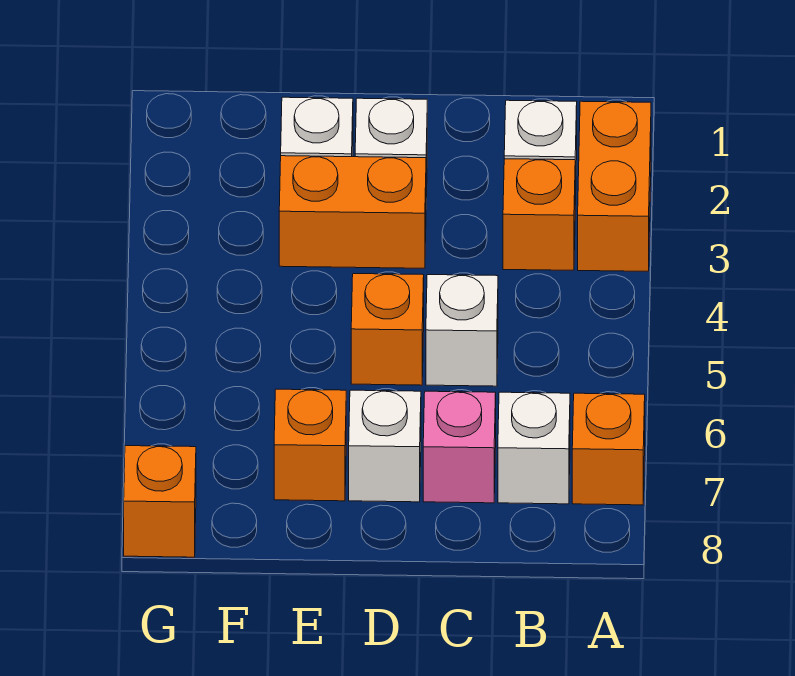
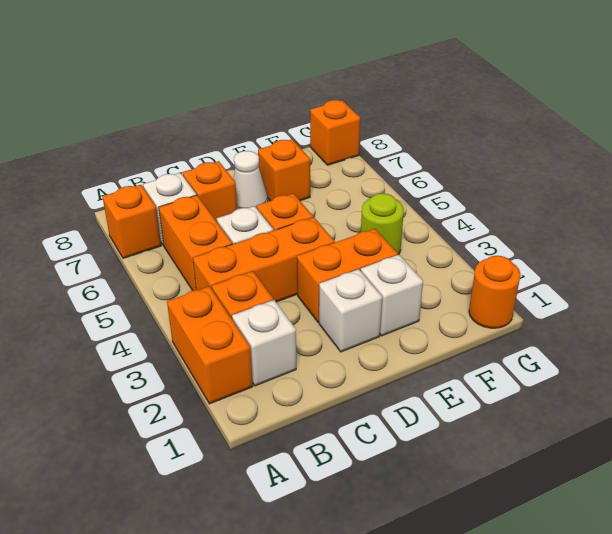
none -> orange brick B4:D4 level 1
none -> orange brick B5:B6 level 1
pink brick C7 level 1 -> orange brick C7 level 1
white brick D7 level 1 -> white cone D7 level 1
none -> lime round brick F4 level 1
none -> orange round brick G1 level 1

